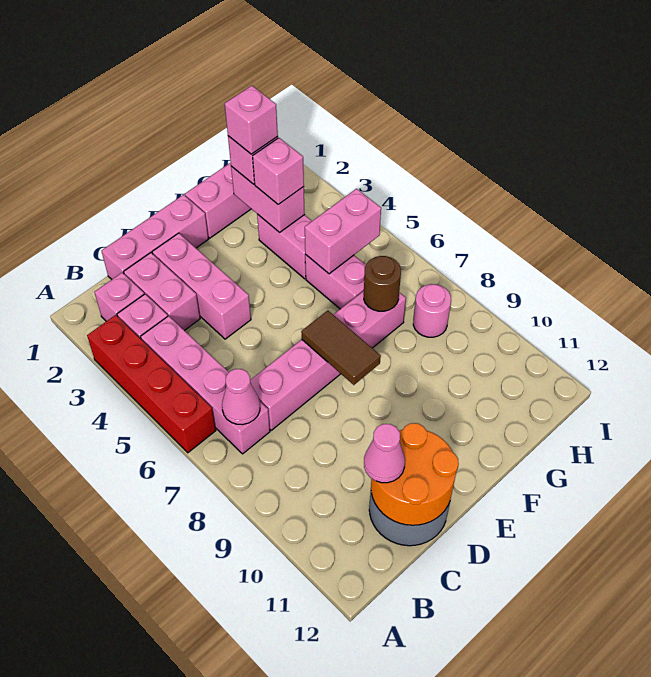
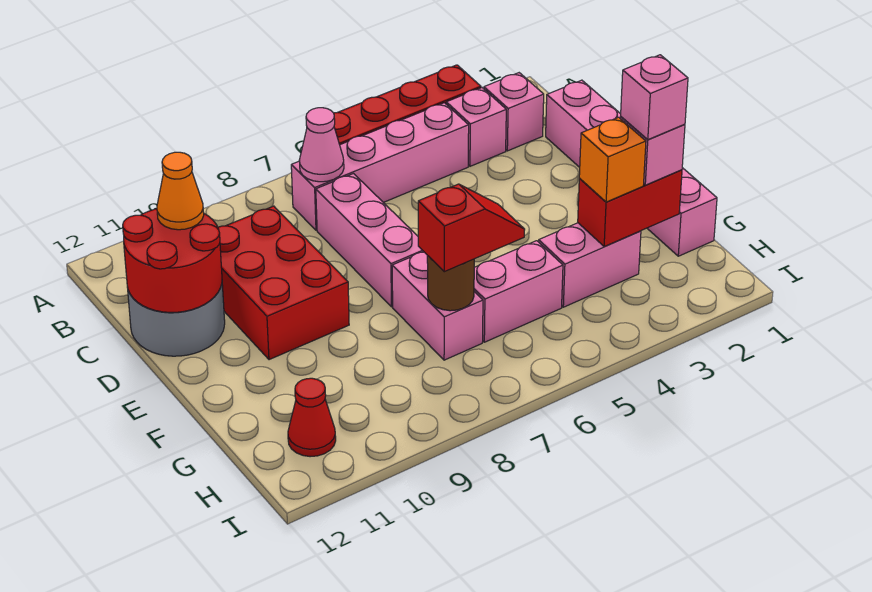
pink brick C2:C3 level 1 -> none
none -> red brick C9:E10 level 1
orange round brick C11:D12 level 2 -> red round brick C11:D12 level 2
pink cone C11 level 3 -> orange cone C11 level 3
pink brick D2:D4 level 1 -> none
brown tile E7:E8 level 2 -> none
pink brick G2:G3 level 2 -> red brick G2:G3 level 2
pink brick G3 level 3 -> orange brick G3 level 3
pink brick G5:H5 level 2 -> none
none -> red slope G6:G7 level 3 top 7
pink round brick H8 level 1 -> none
none -> red cone H11 level 1

